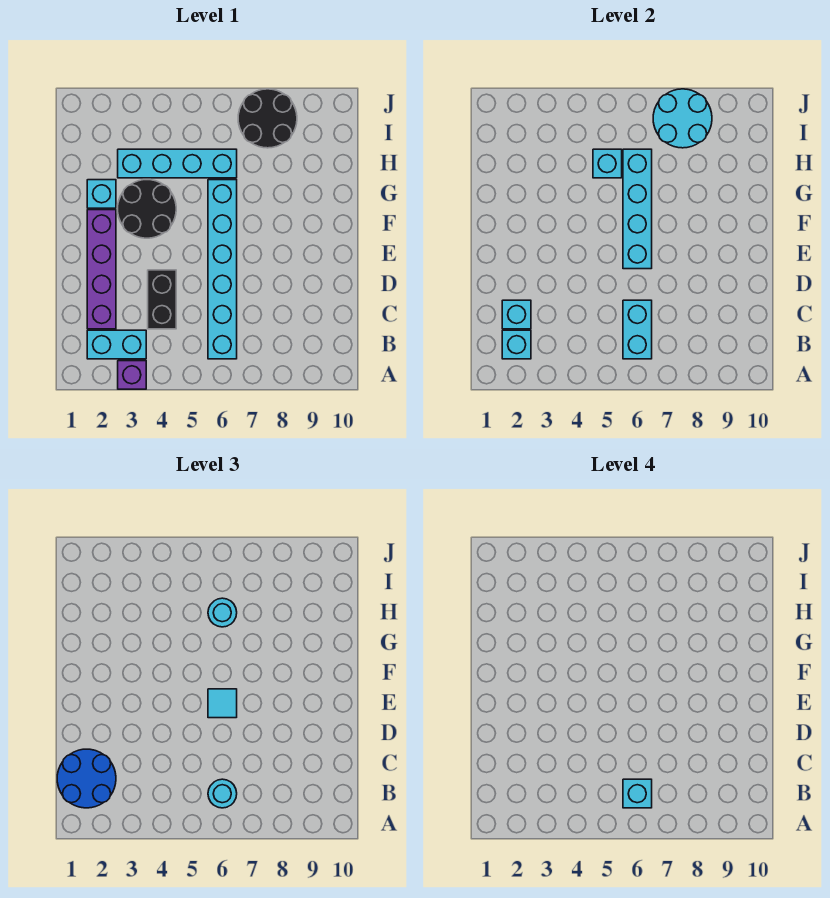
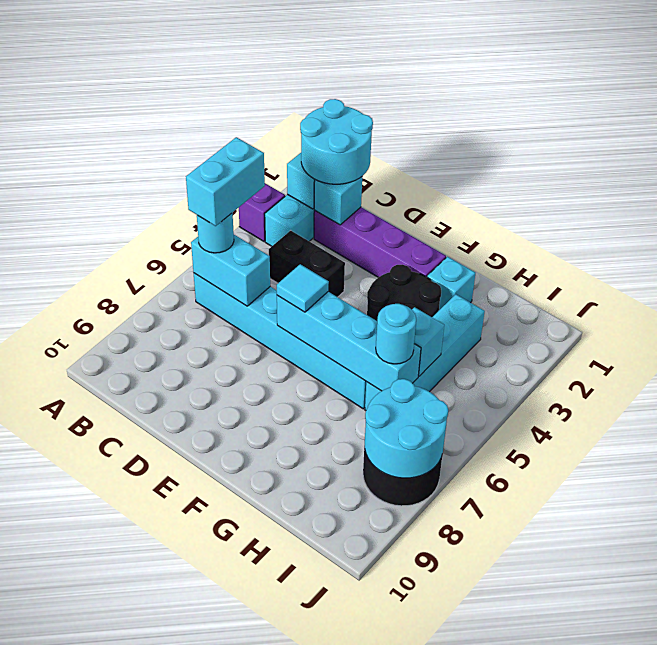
blue round brick B1:C2 level 3 -> cyan round brick B1:C2 level 3
cyan brick B6 level 4 -> cyan brick B5:B6 level 4

